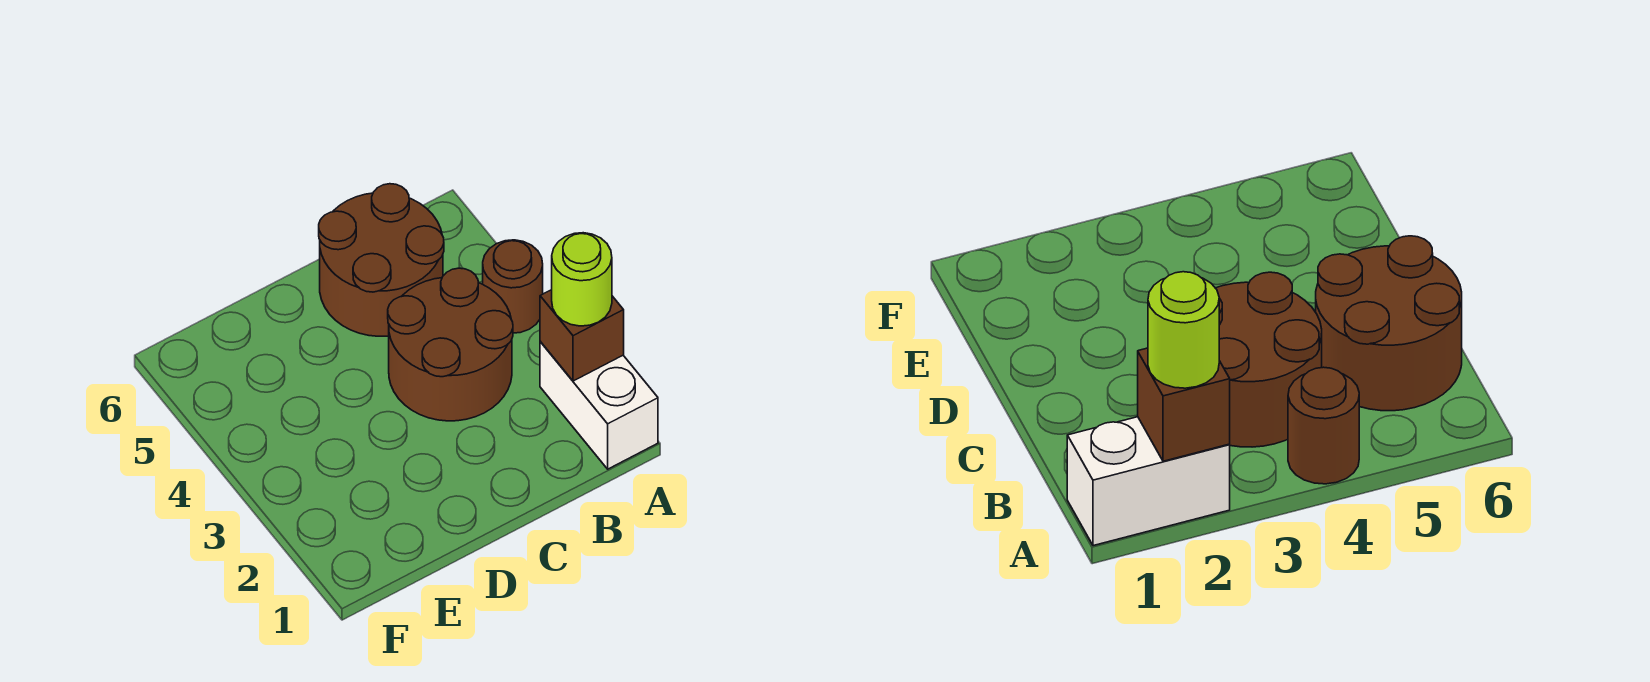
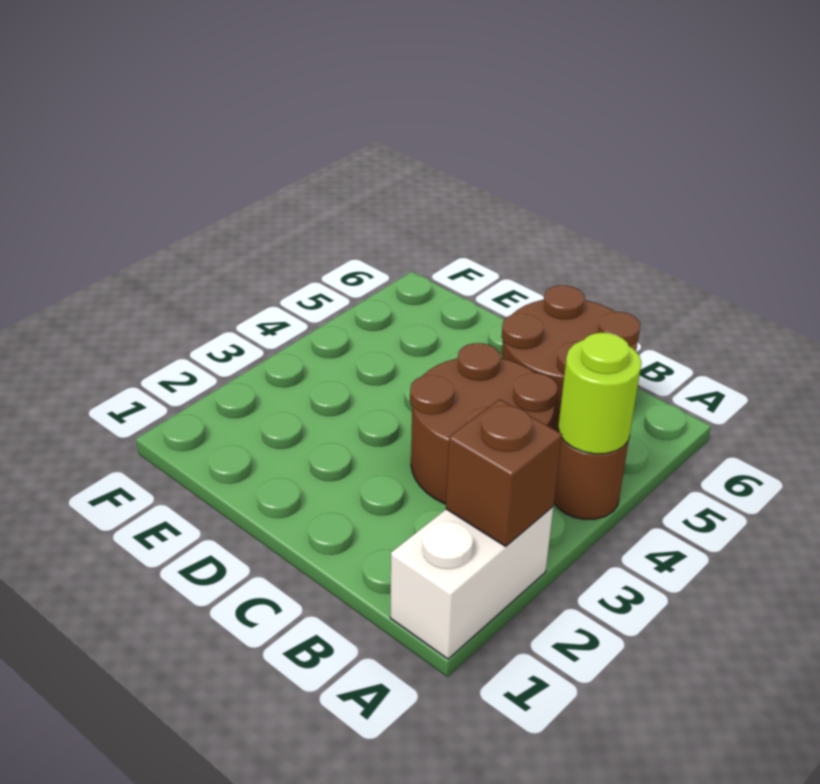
lime round brick A2 level 3 -> lime round brick A4 level 2

